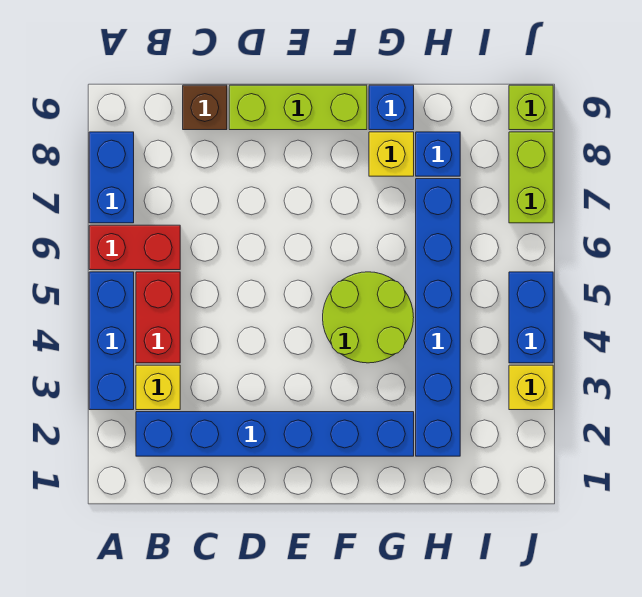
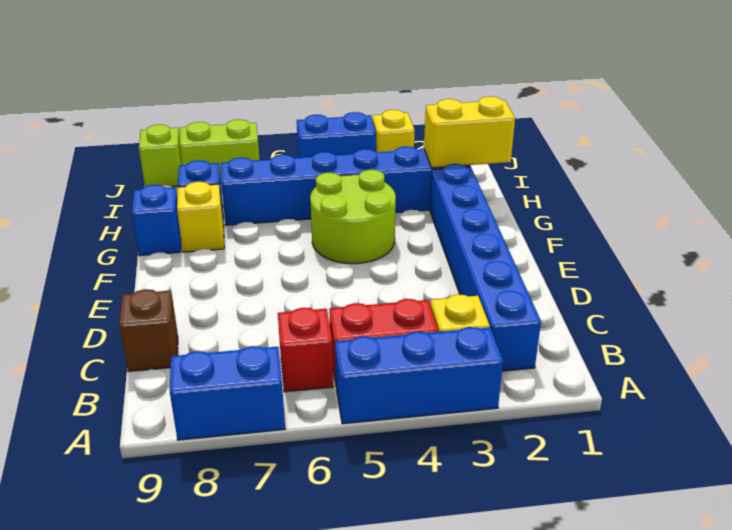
red brick A6:B6 level 1 -> red brick B6 level 1
lime brick D9:F9 level 1 -> none
none -> yellow brick H1:H2 level 2

